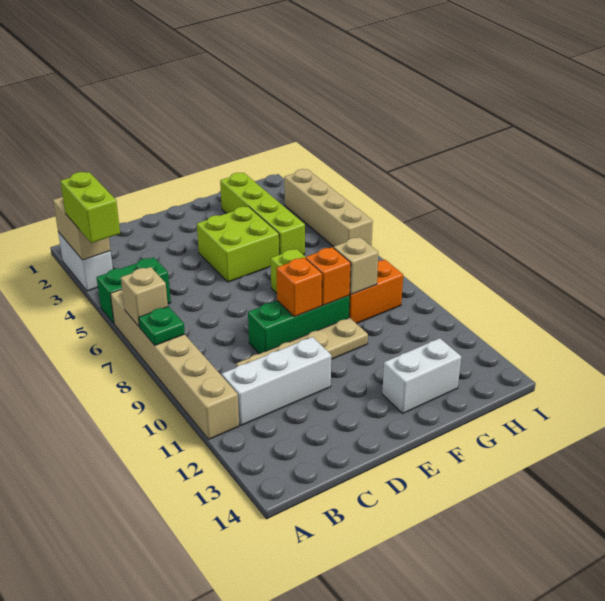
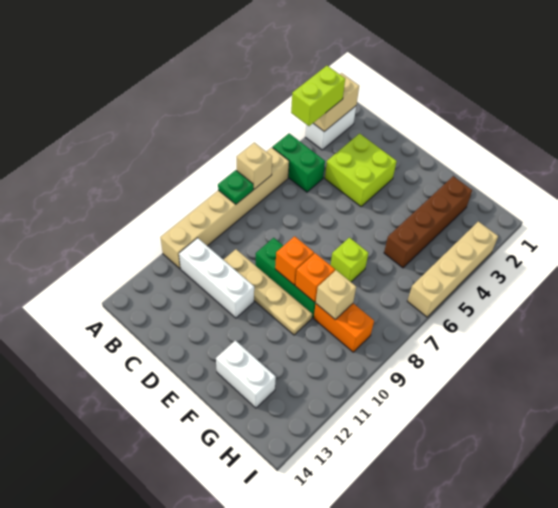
lime brick E4:F5 level 1 -> lime brick C3:D4 level 1
lime brick G2:G5 level 1 -> brown brick G2:G5 level 1

